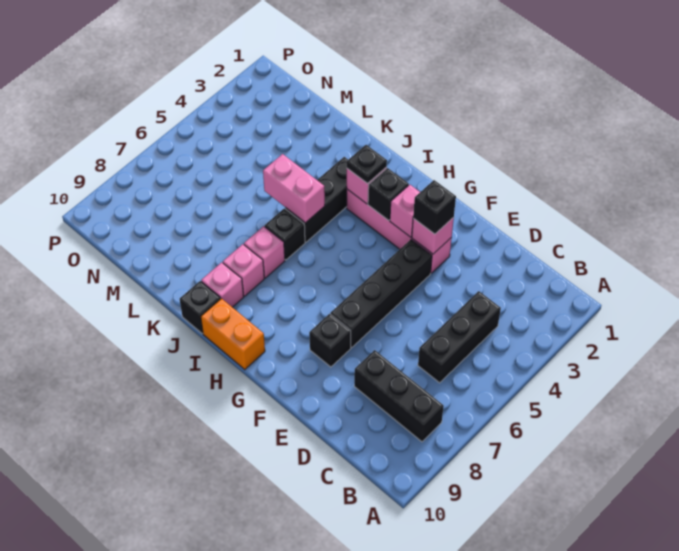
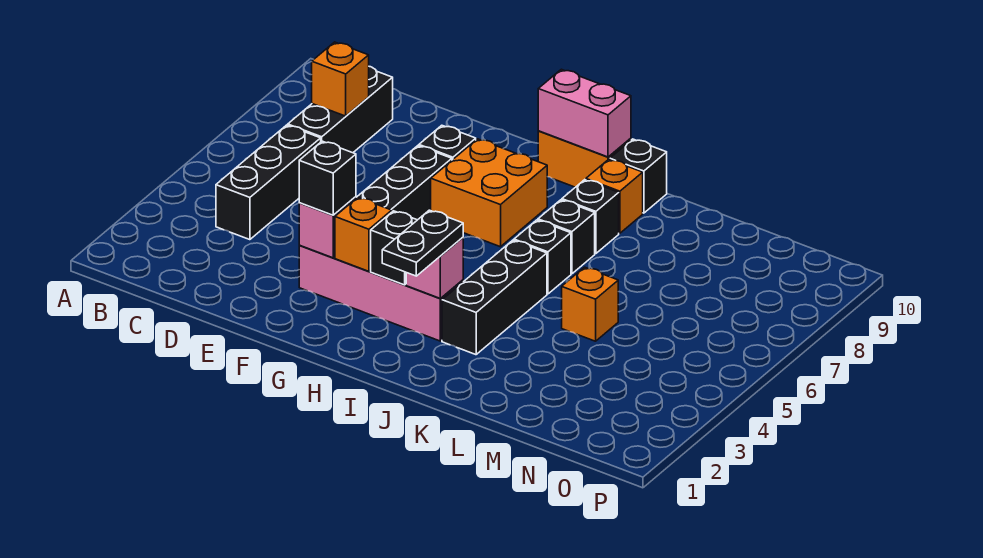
black brick B8:D8 level 1 -> black brick C7:C9 level 1
none -> orange brick C8 level 2
pink brick G3 level 2 -> orange brick G3 level 2
none -> orange brick G7:H8 level 1
black plate I3 level 3 -> black plate I2:I3 level 3
pink brick J5:K5 level 2 -> pink brick H10:I10 level 2
pink brick J7 level 1 -> black brick J7 level 1
pink brick J8 level 1 -> black brick J8 level 1
pink brick J9 level 1 -> orange brick J9 level 1
none -> orange brick L5 level 1

